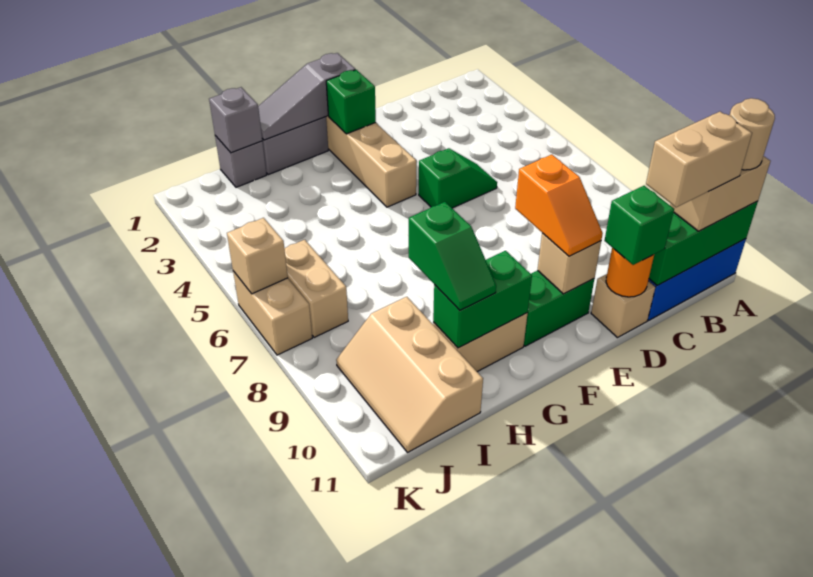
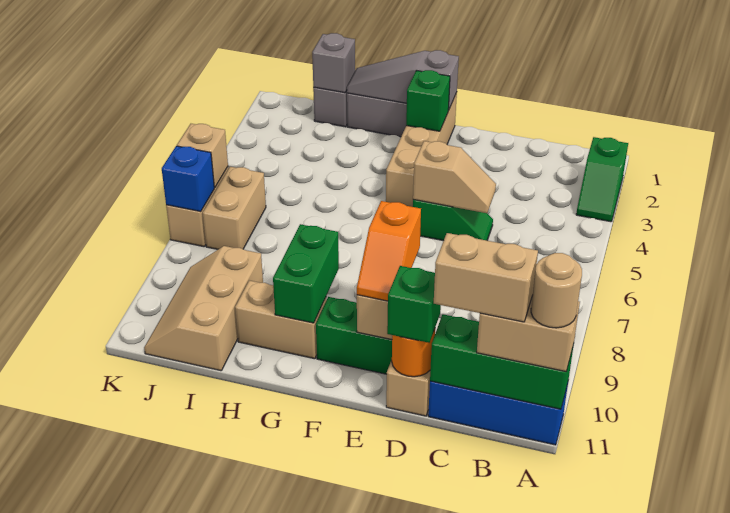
none -> tan slope D5:E5 level 2 top E
green brick G10:H10 level 2 -> green brick G9:G10 level 2
green slope H9:H10 level 3 top 9 -> green slope A2:A3 level 1 top 2
none -> blue brick K7 level 2

